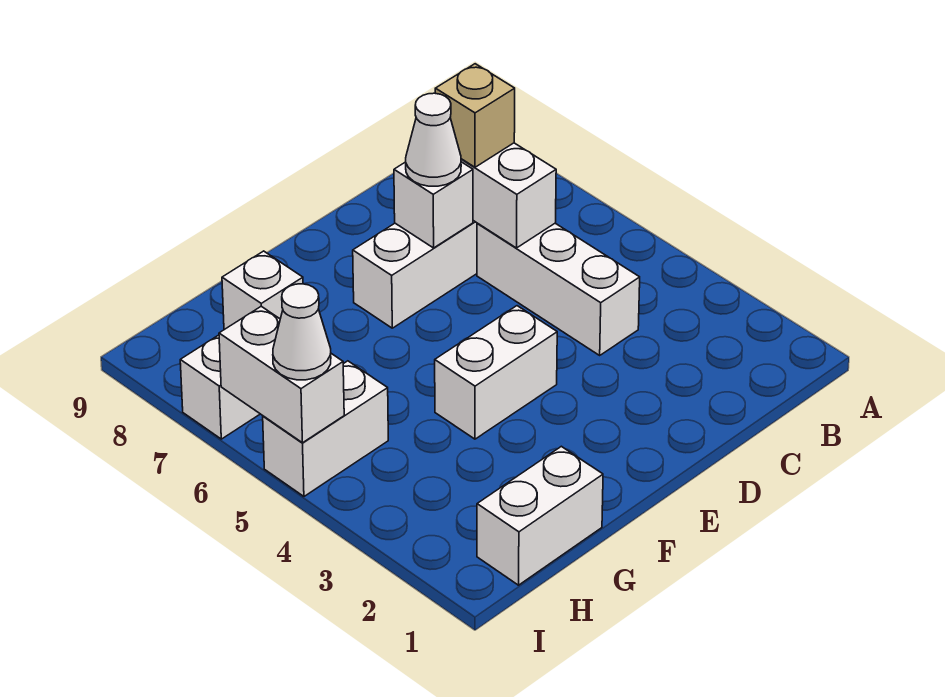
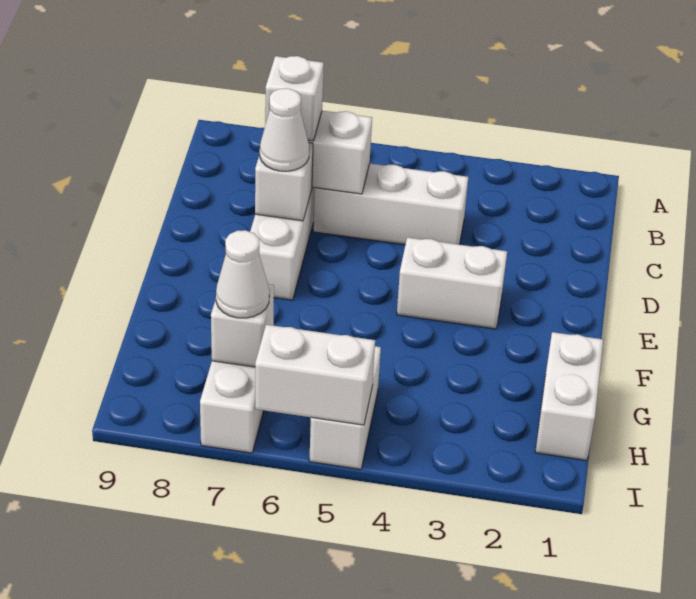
tan brick C7 level 3 -> white brick C7 level 3
white brick E4:F4 level 1 -> white brick E3:E4 level 1
white cone I5 level 3 -> white cone H7 level 3

